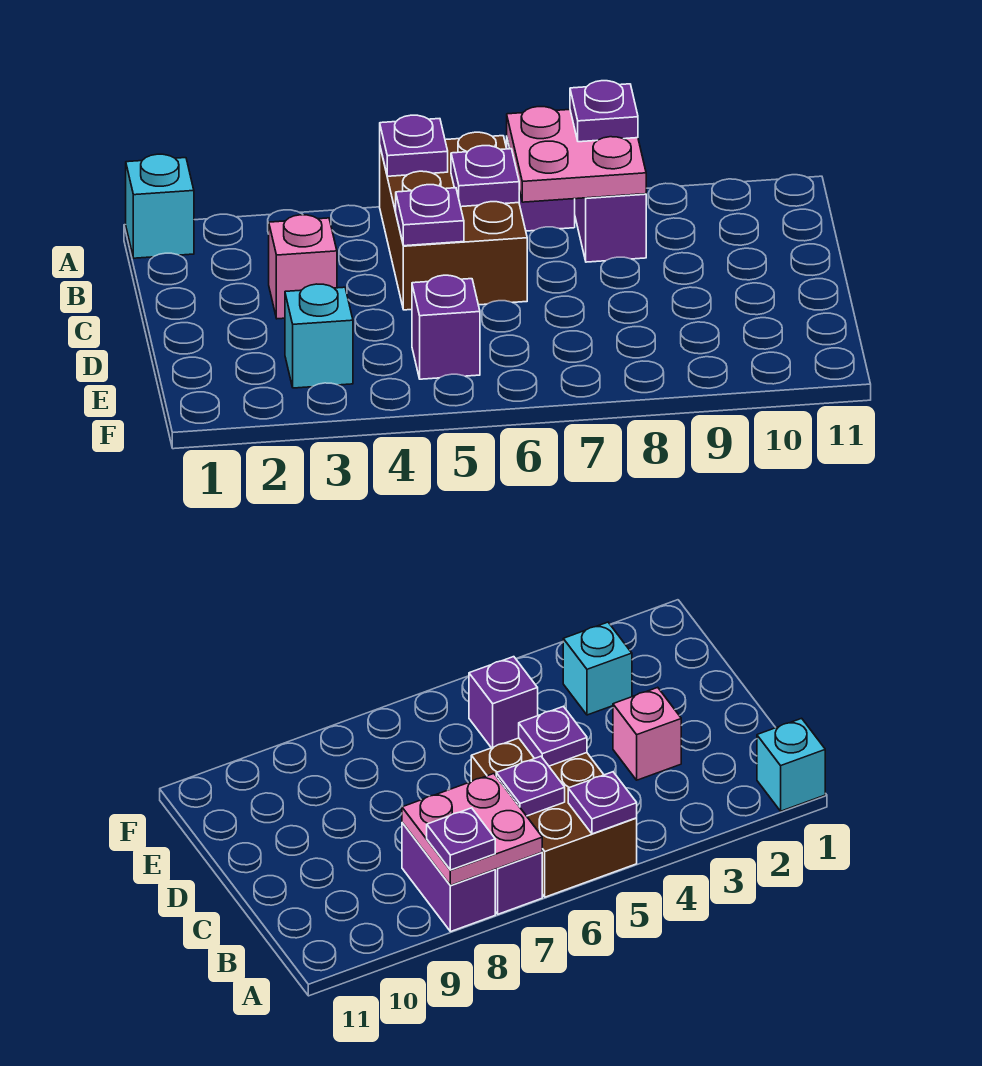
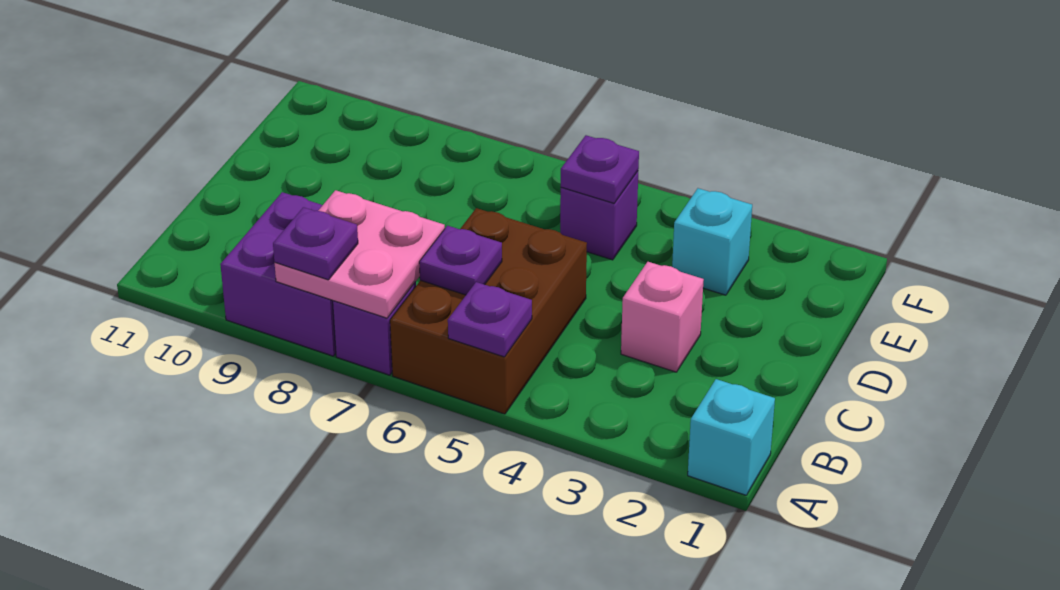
purple brick A8:B8 level 1 -> purple brick A8:B9 level 1
purple plate C5 level 2 -> purple plate E5 level 2

